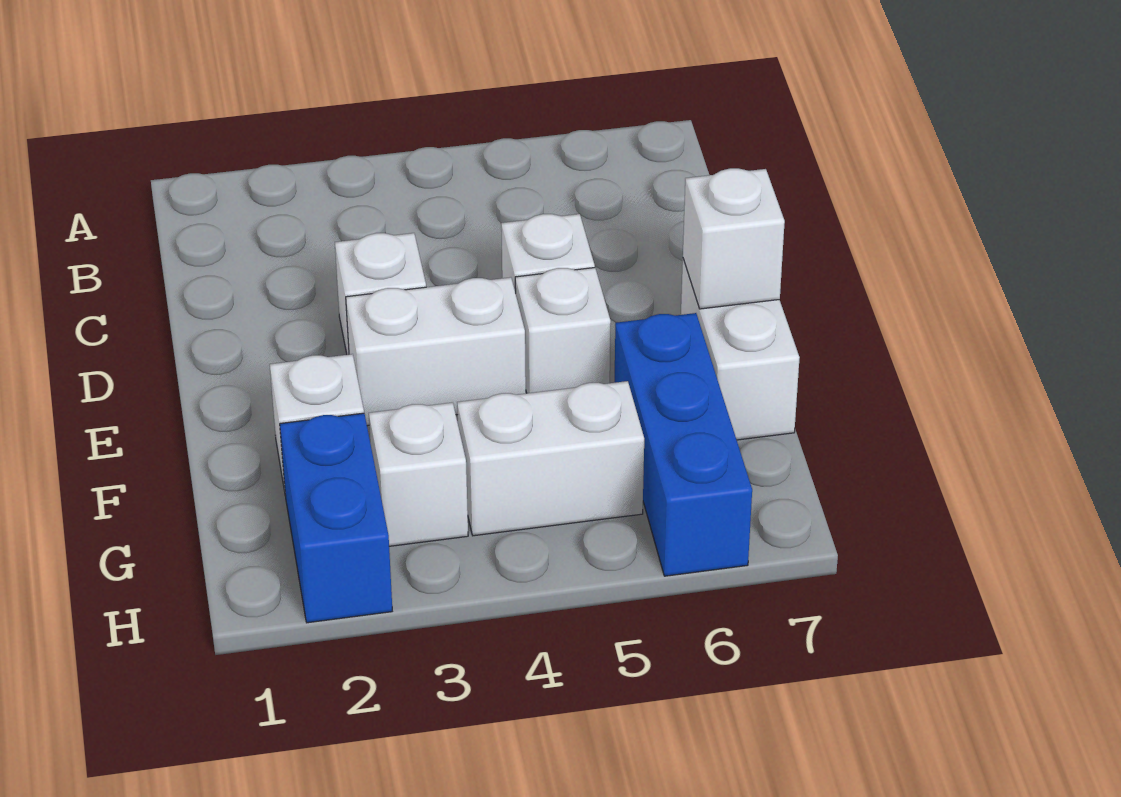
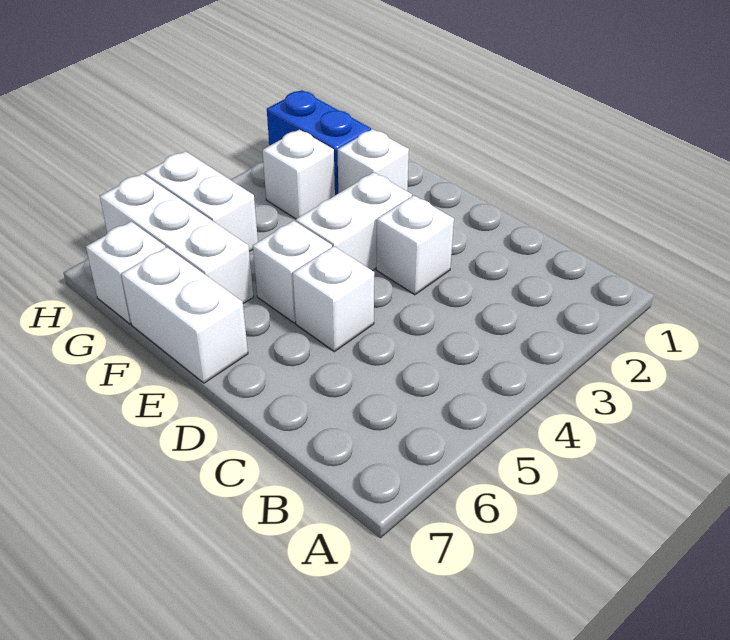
white brick E7 level 2 -> white brick G7 level 1
blue brick F6:H6 level 1 -> white brick F6:H6 level 1
white brick G4:G5 level 1 -> white brick G5:H5 level 1

